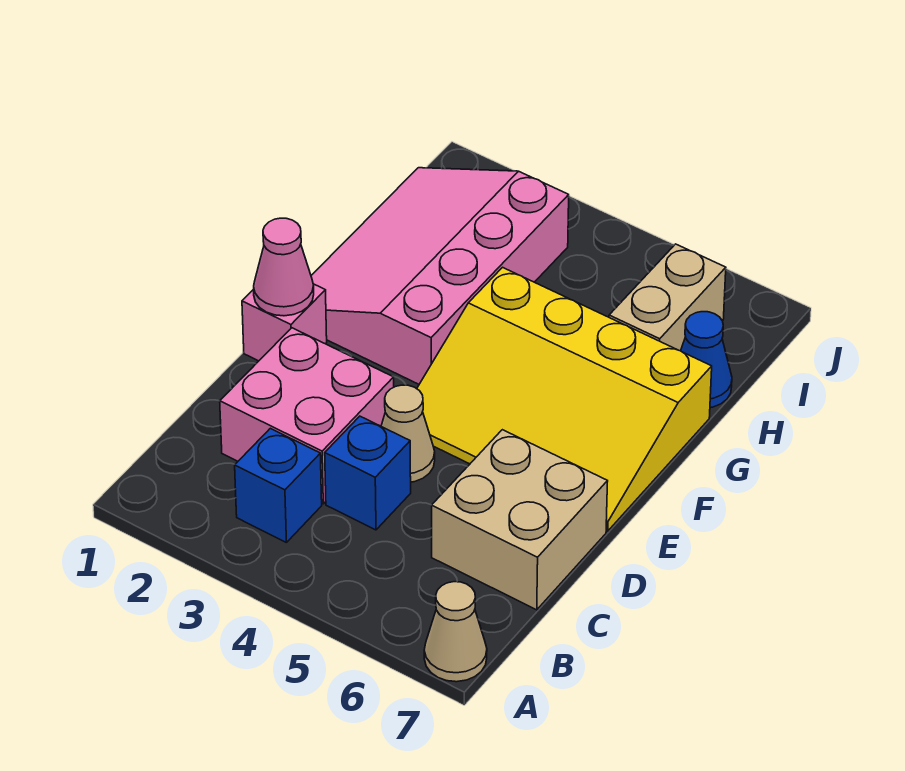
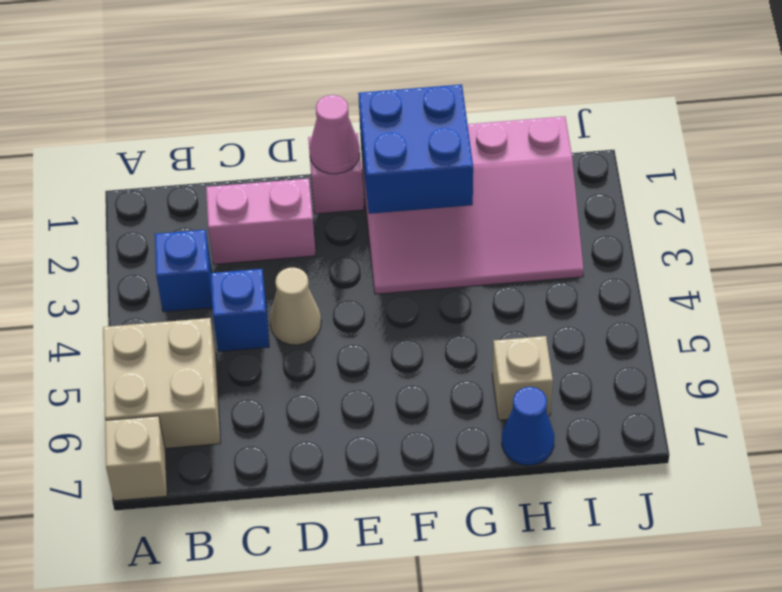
tan cone A7 level 1 -> tan brick A7 level 1
pink brick C2:D3 level 1 -> pink brick C2:D2 level 1
tan brick C6:D7 level 1 -> tan brick A5:B6 level 1
yellow slope E4:G7 level 1 top G -> none
pink slope F1:I3 level 1 top 3 -> pink slope F1:I3 level 1 top 1
none -> blue brick F1:G2 level 2
tan brick H6:I6 level 1 -> tan brick H6 level 1

